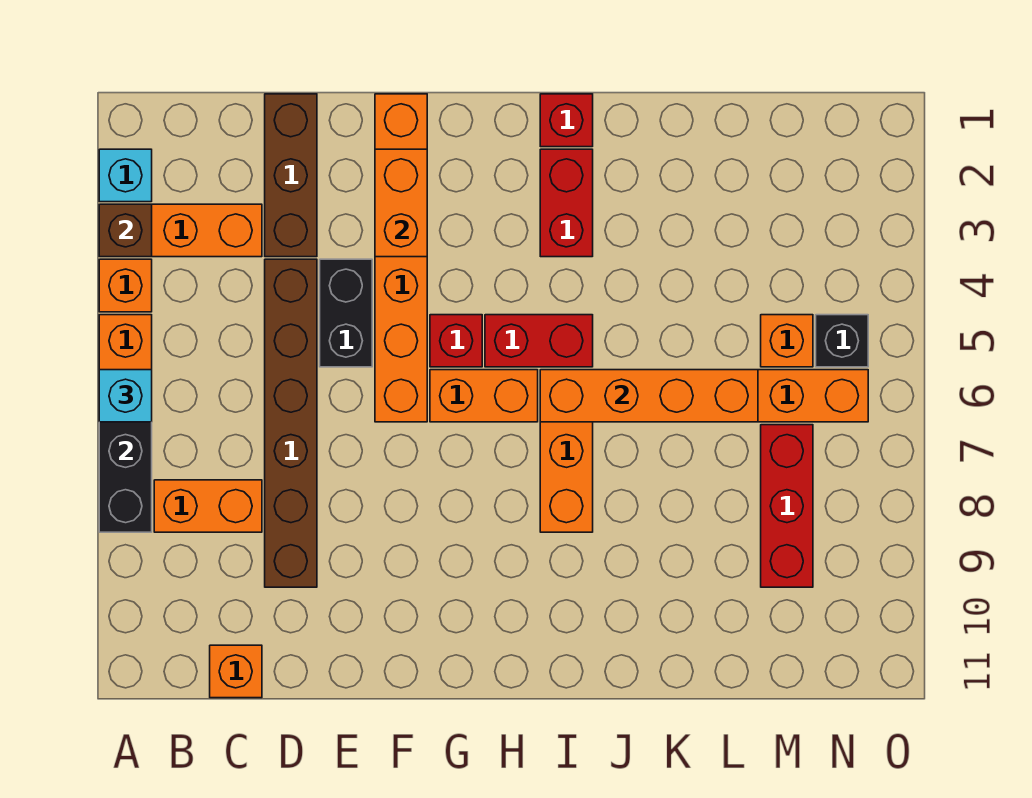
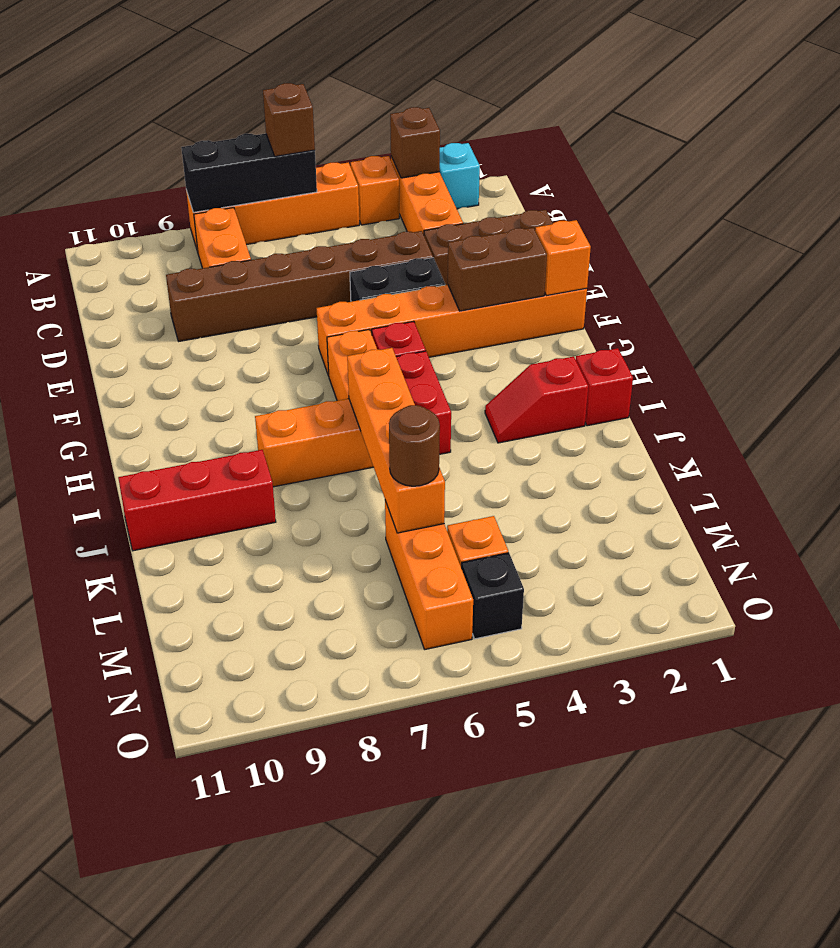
cyan brick A6 level 3 -> brown brick A6 level 3
orange brick C11 level 1 -> orange brick F1 level 2
orange brick F2:F3 level 2 -> brown brick F2:F3 level 2
red brick I2:I3 level 1 -> red slope I2:I3 level 1 top 2
none -> brown round brick L6 level 3
red brick M7:M9 level 1 -> red brick J9:J11 level 1

